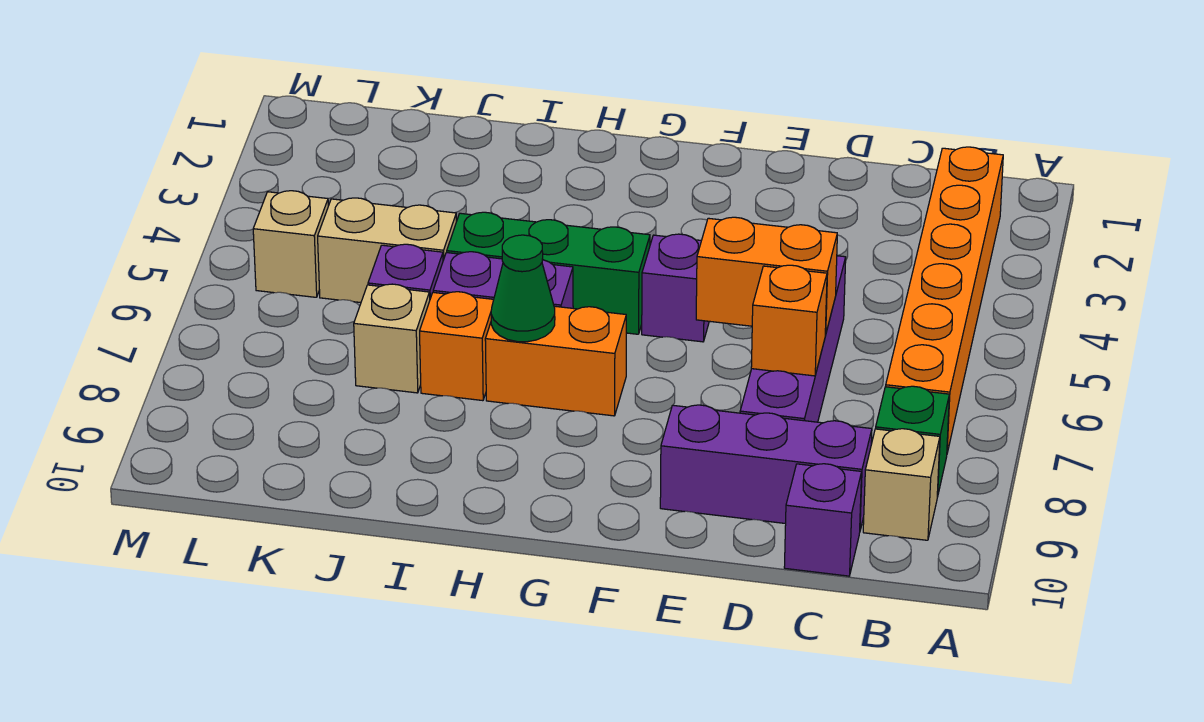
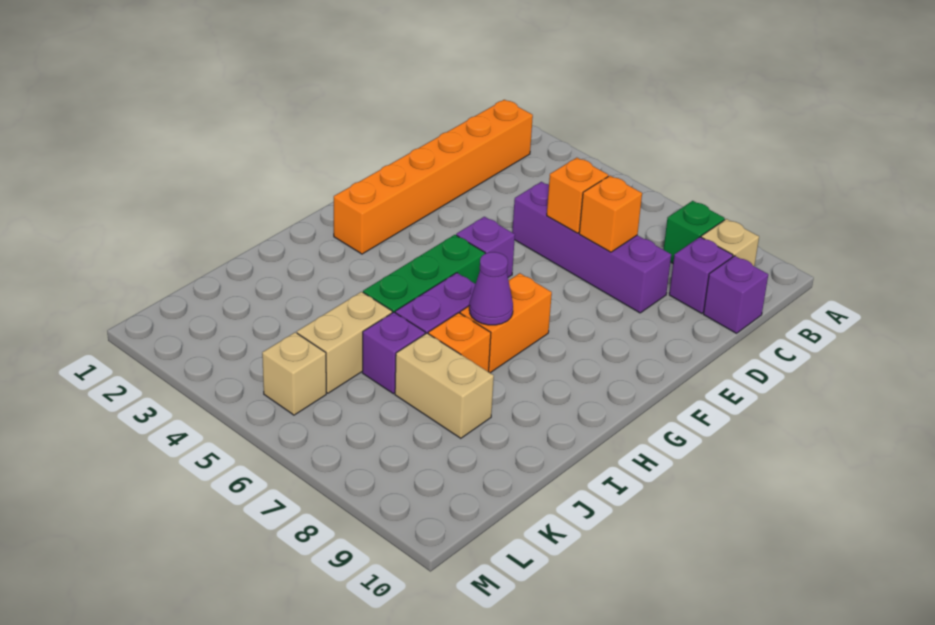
orange brick B2:B7 level 1 -> orange brick B2:G2 level 1
purple brick C9:E9 level 1 -> purple brick C9 level 1
orange brick D6:E6 level 2 -> orange brick D6 level 2
green cone H7 level 2 -> purple cone H7 level 2
tan brick J7 level 1 -> tan brick J7:J8 level 1

